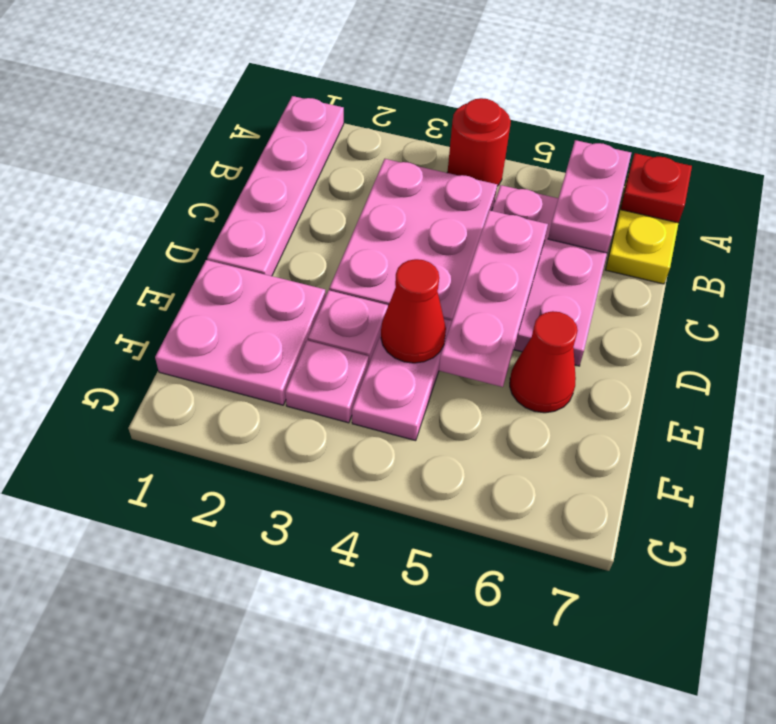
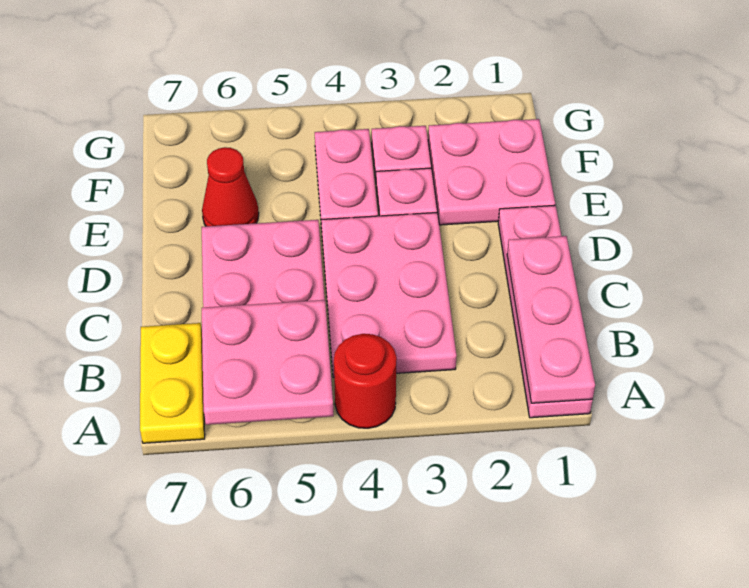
pink plate A6:B6 level 2 -> pink plate A5:B6 level 2
red plate A7 level 2 -> none
pink plate C5:E5 level 2 -> pink plate A1:C1 level 2
red cone E4 level 2 -> none

